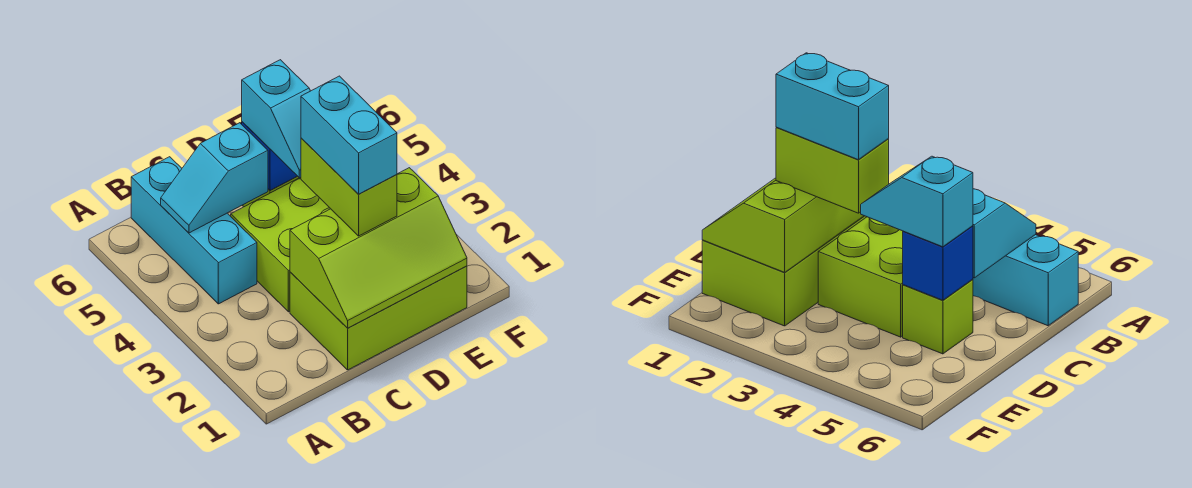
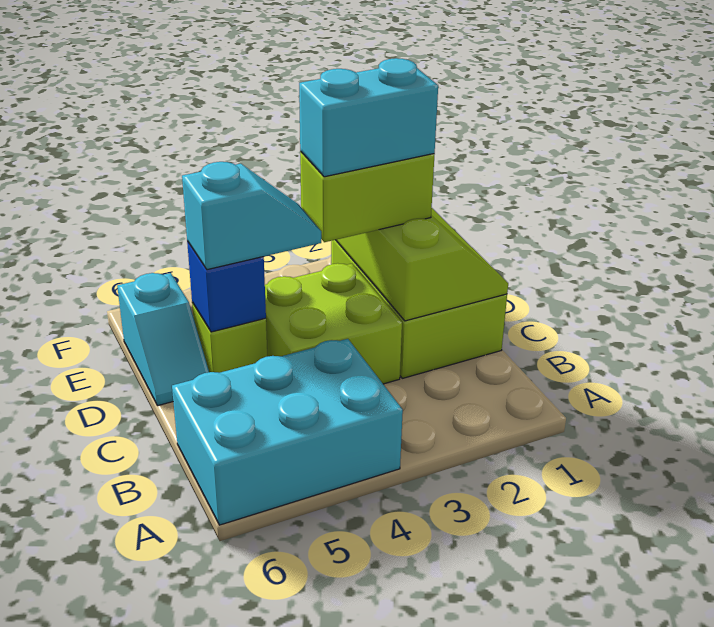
cyan brick B4:B6 level 1 -> cyan brick A4:B6 level 1
cyan slope B5:C5 level 2 top C -> cyan slope D6:E6 level 1 top E

